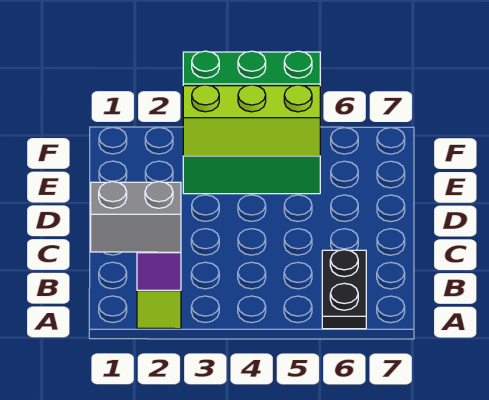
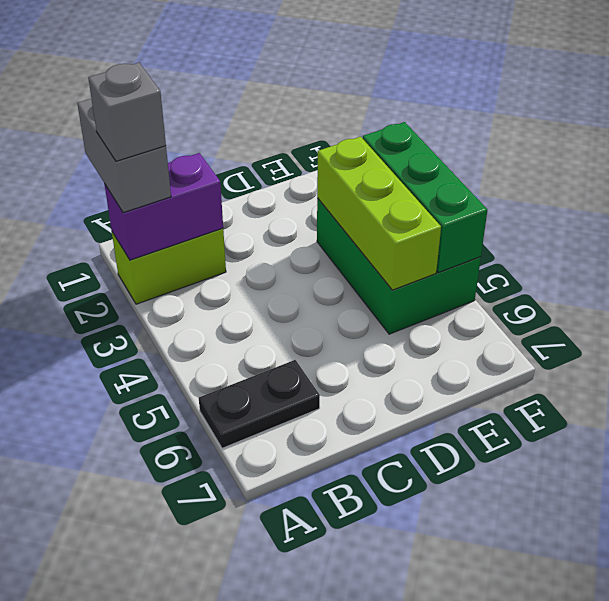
none -> grey brick A2 level 4

